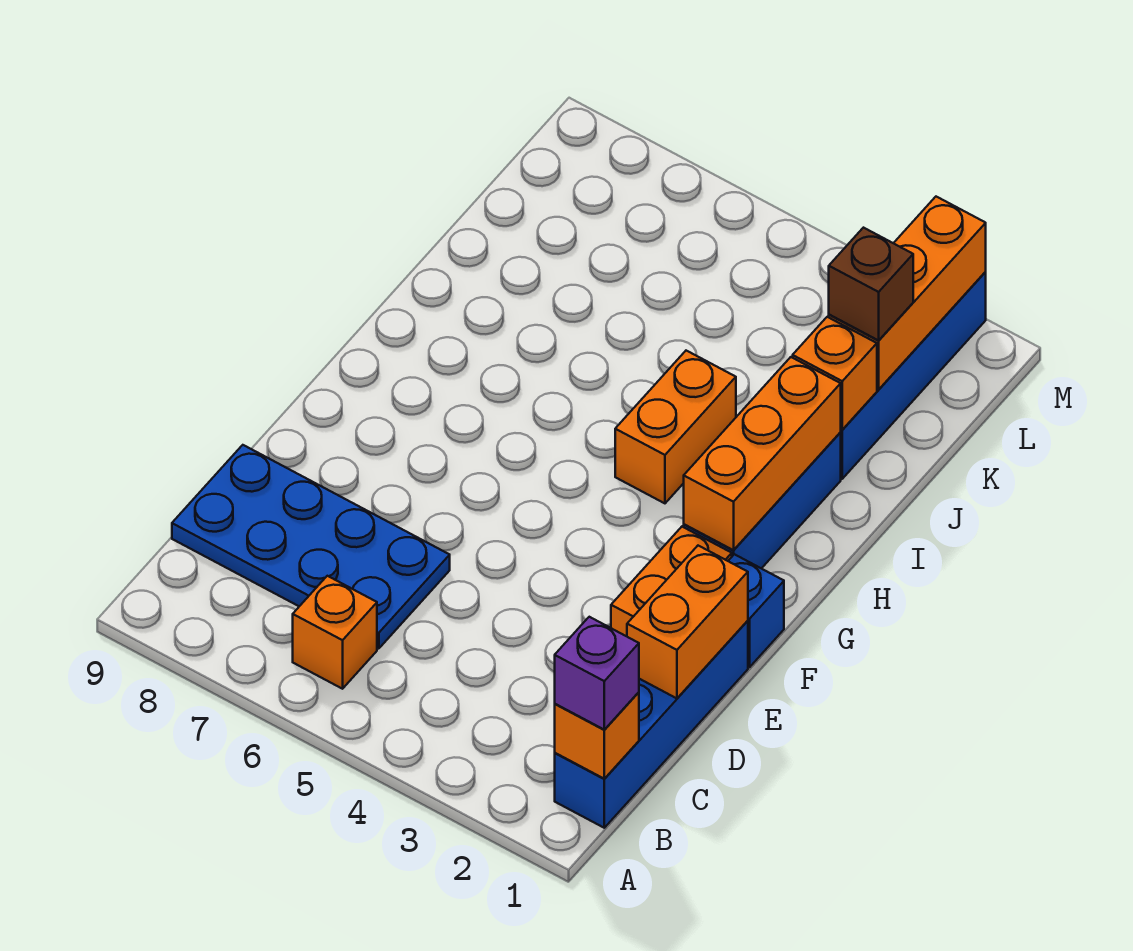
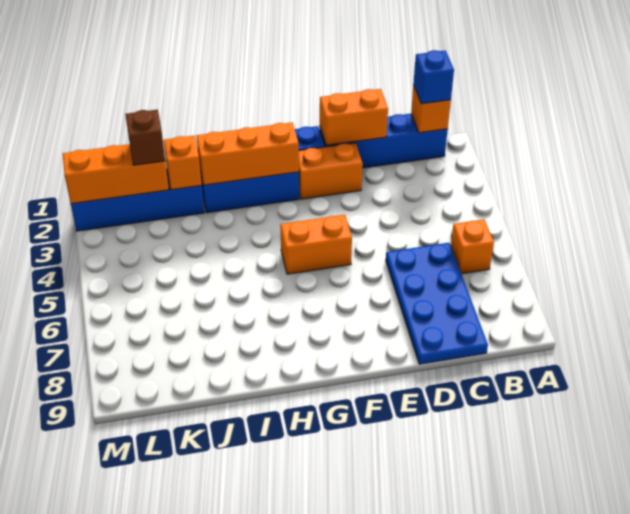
purple brick B1 level 3 -> blue brick B1 level 3
orange brick H4:I4 level 1 -> orange brick F5:G5 level 1

